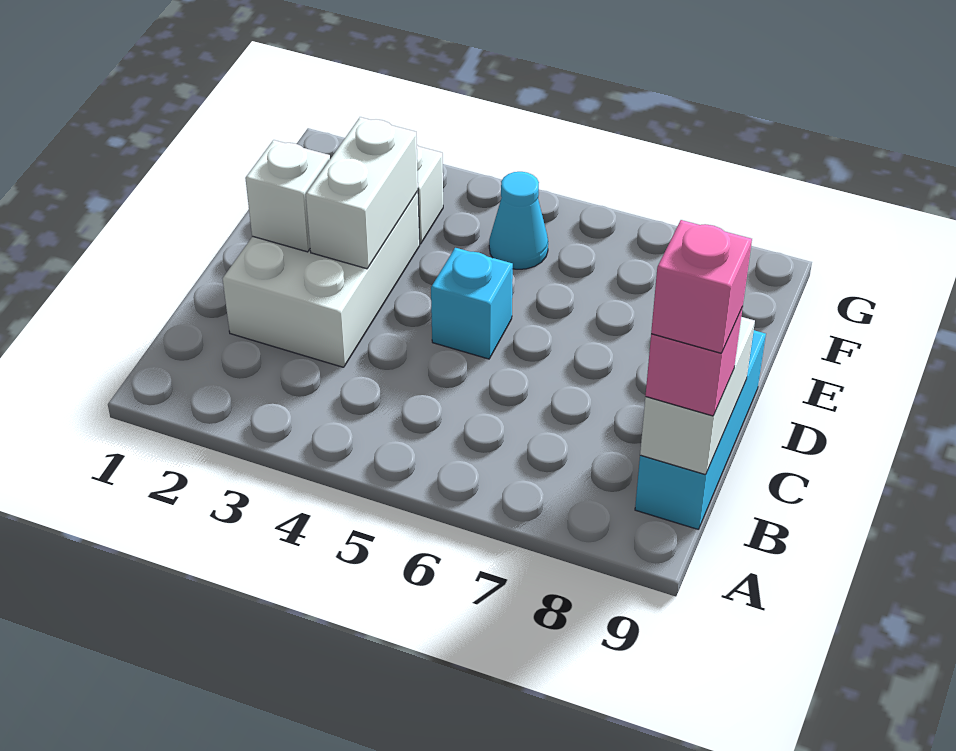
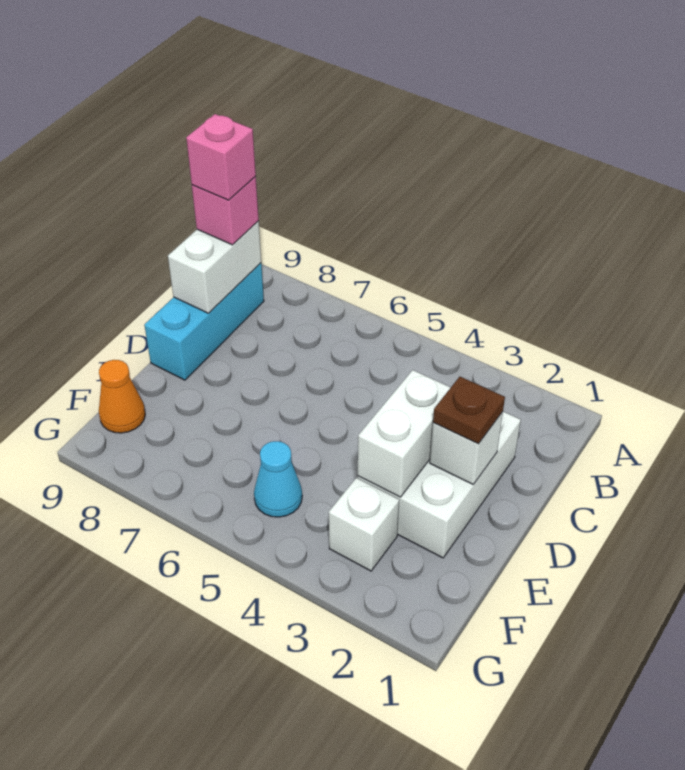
none -> brown plate D2 level 3
cyan brick D5 level 1 -> none
none -> orange cone F9 level 1

